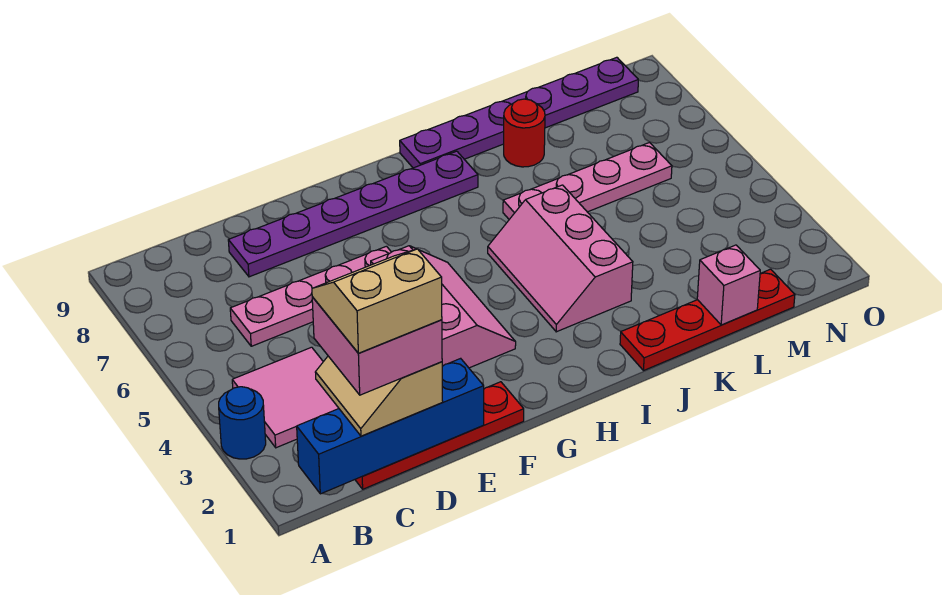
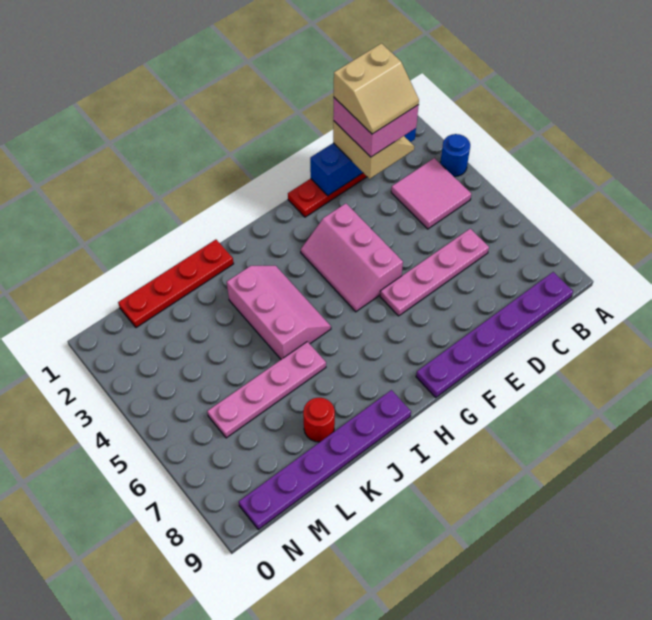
purple plate D8:I8 level 1 -> purple plate B9:G9 level 1
pink brick L1 level 2 -> none

